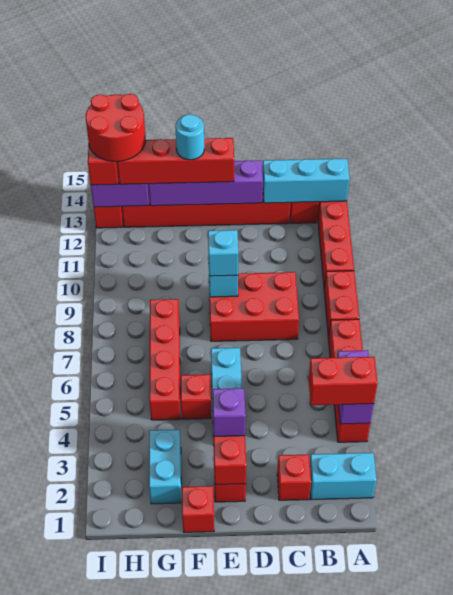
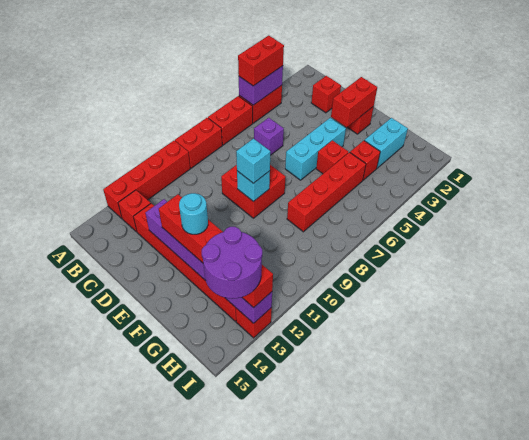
cyan brick A2:B2 level 1 -> none
red brick A4:B4 level 3 -> red brick A4:A5 level 3
cyan brick A13:C13 level 2 -> none
red brick C8:E9 level 1 -> red brick D8:E9 level 1
purple brick E3 level 3 -> purple brick C6 level 1
red brick F1 level 1 -> red brick G4 level 1
red round brick H13:I14 level 4 -> purple round brick H13:I14 level 4

